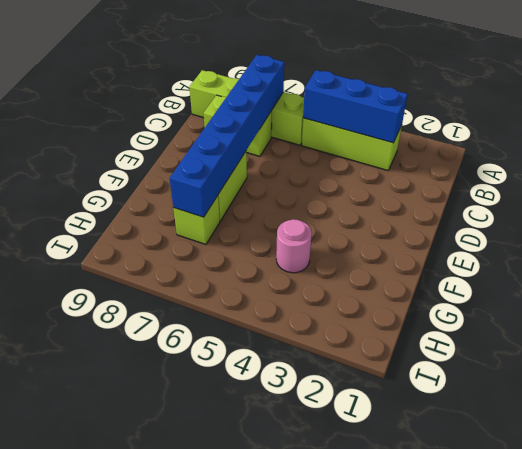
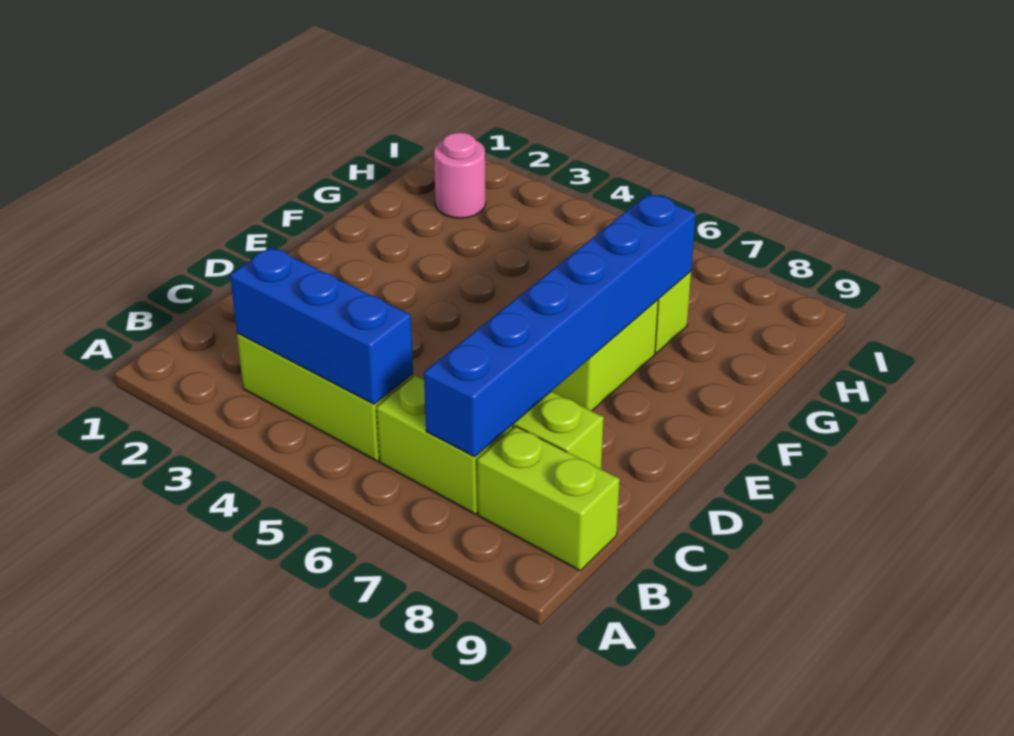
pink round brick G4 level 1 -> pink round brick H2 level 1

